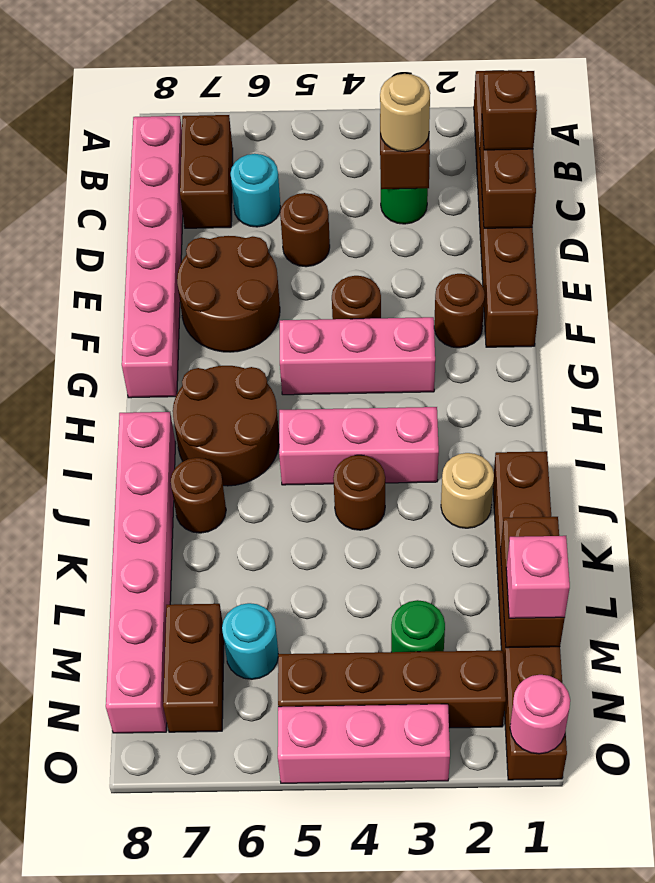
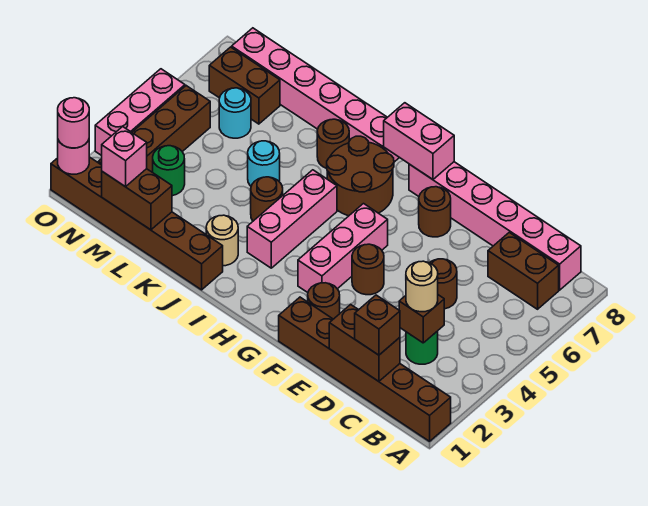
cyan round brick C6 level 1 -> cyan round brick K5 level 1
brown round brick E6:F7 level 1 -> brown round brick F7 level 1
none -> pink brick G8:H8 level 2
none -> pink round brick O1 level 3

